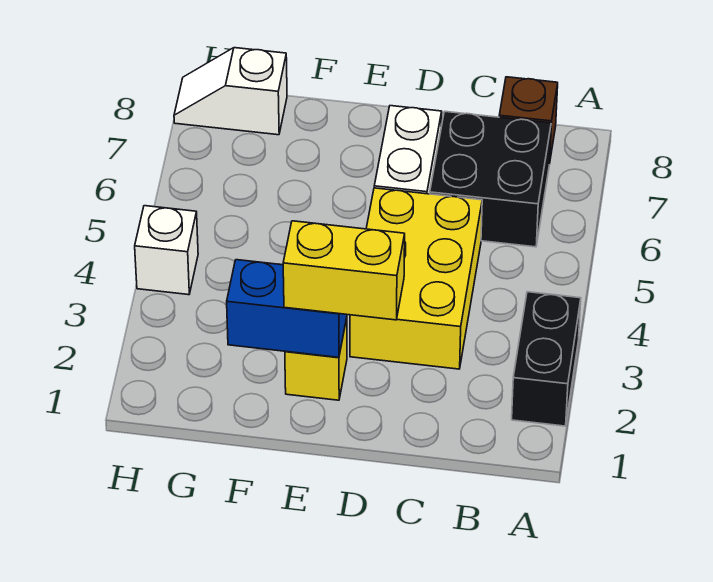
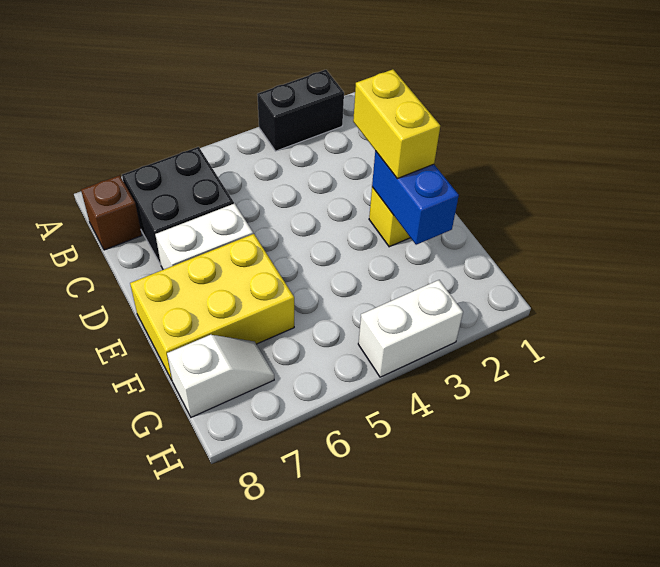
yellow brick C3:D5 level 1 -> yellow brick E6:F8 level 1
white slope G8:H8 level 1 top G -> white slope G7:G8 level 1 top 8
white brick H4 level 1 -> white brick H3:H4 level 1

